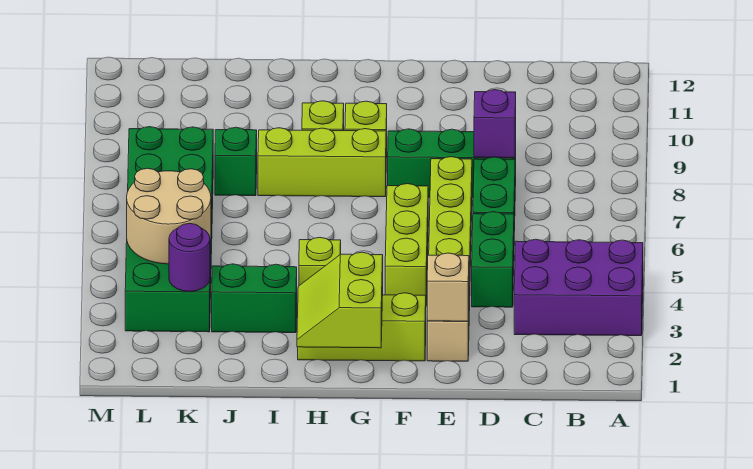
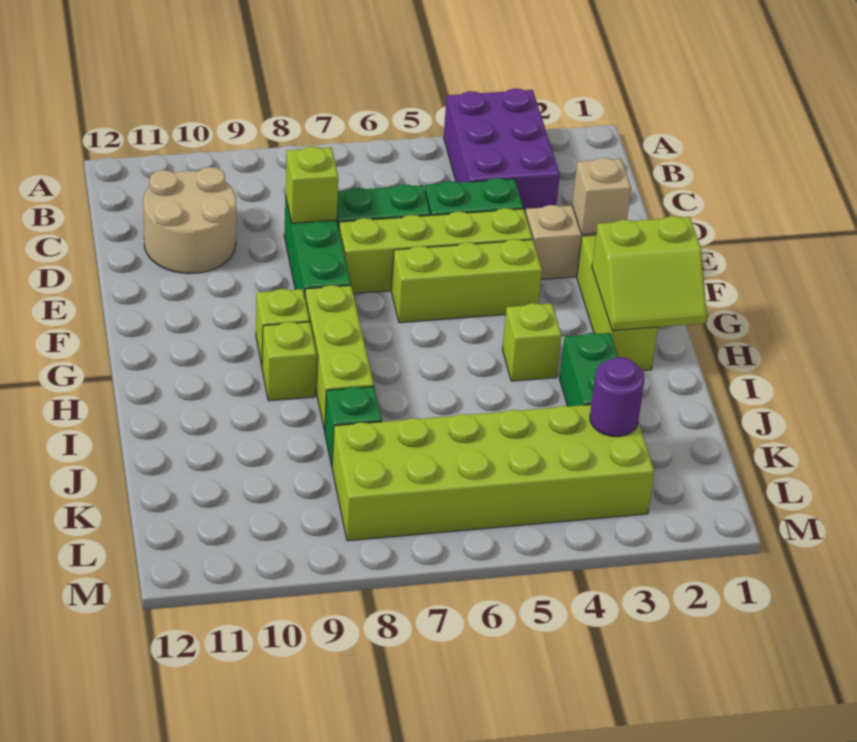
purple brick D8 level 2 -> lime brick D8 level 2
green brick K3:L8 level 1 -> lime brick K3:L8 level 1
tan round brick K4:L5 level 2 -> tan round brick C10:D11 level 1

